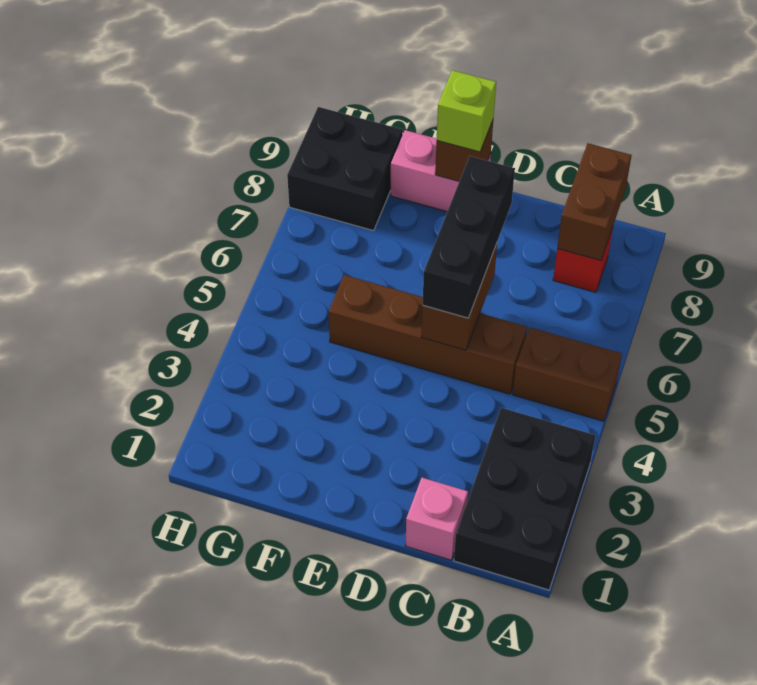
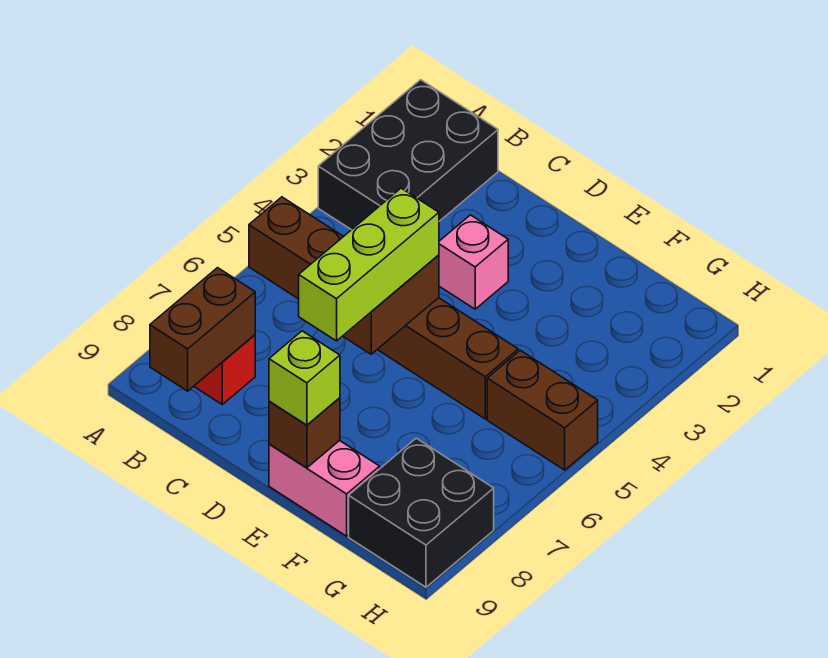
pink brick C1 level 1 -> pink brick D3 level 1
black brick D5:D7 level 3 -> lime brick D5:D7 level 3
none -> brown brick G5:H5 level 1

